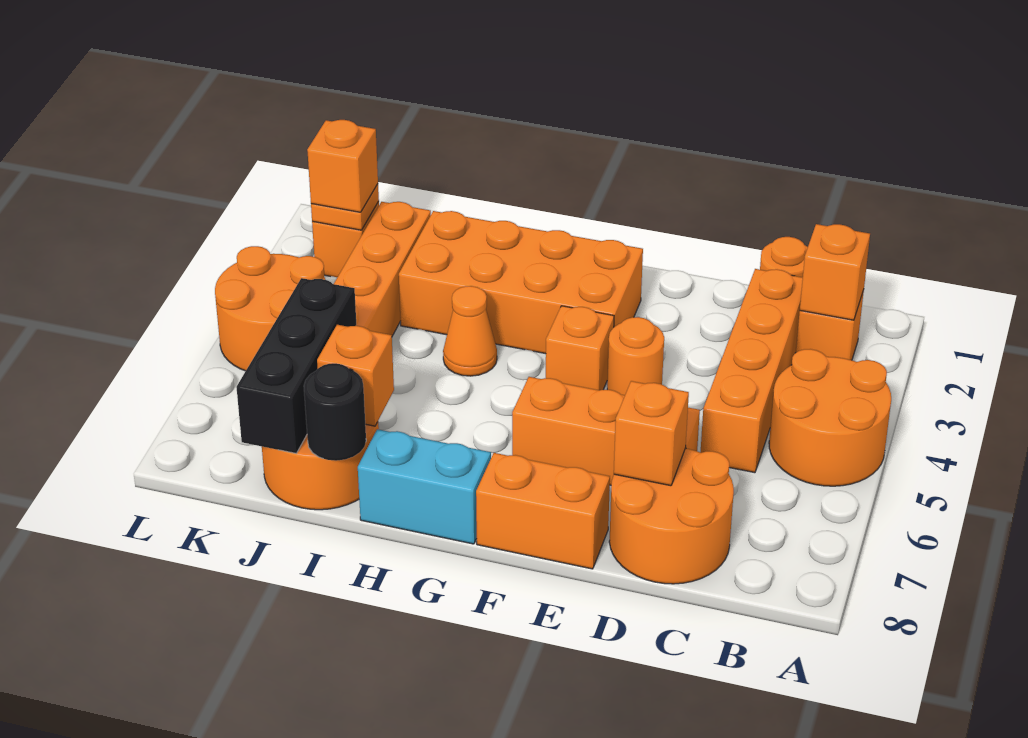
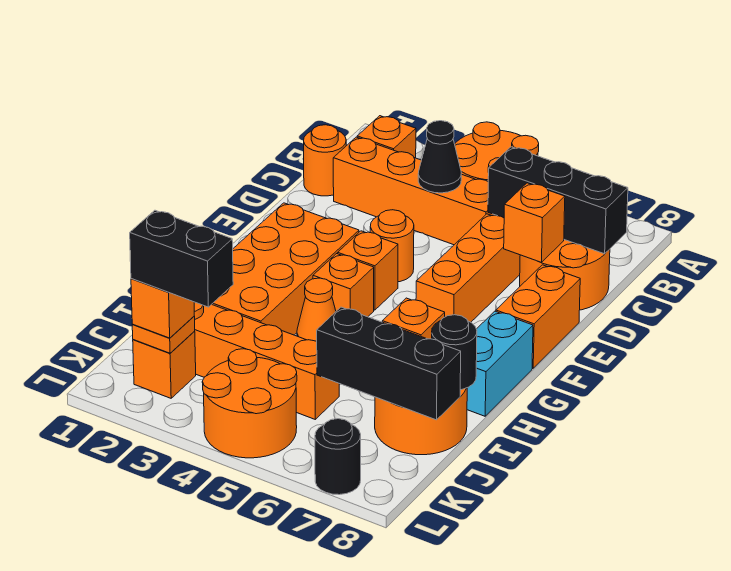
orange brick B2 level 2 -> orange brick G4 level 1
none -> black cone C4 level 2
none -> black brick C6:C8 level 2
none -> black brick K2:K3 level 4
none -> black round brick L7 level 1

